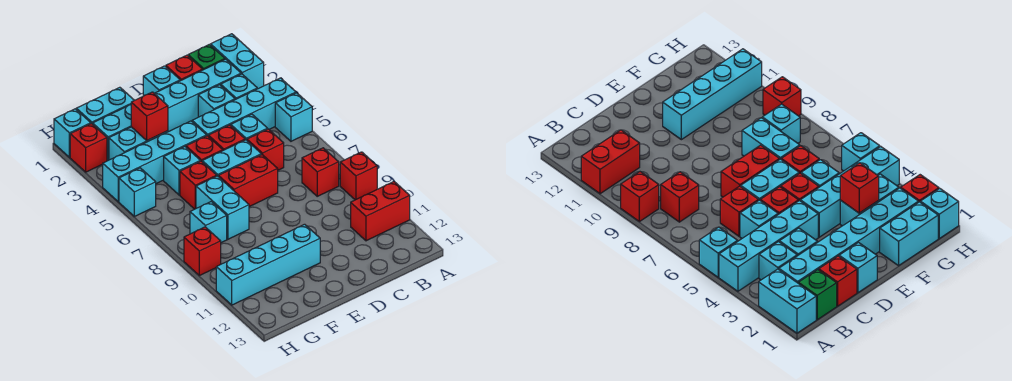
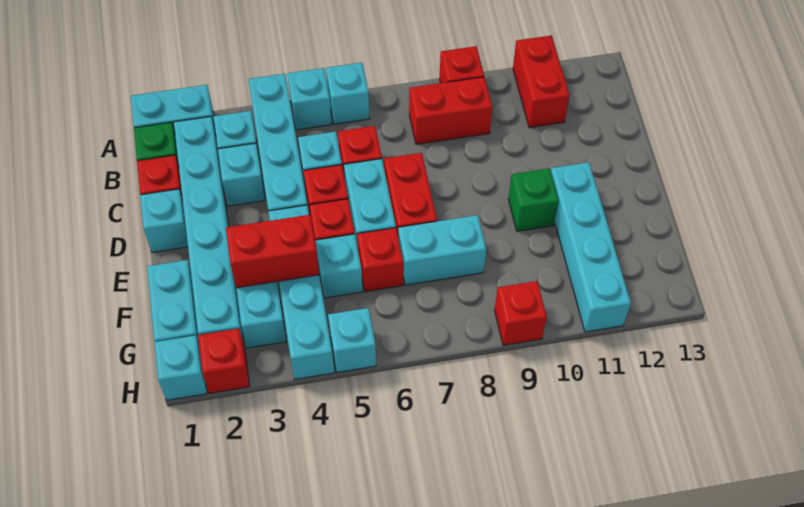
red brick B8 level 1 -> red brick B8:B9 level 1
none -> green brick E10 level 1
red brick F3 level 2 -> red brick F3:F4 level 2
cyan brick G8 level 1 -> cyan brick A6 level 1

